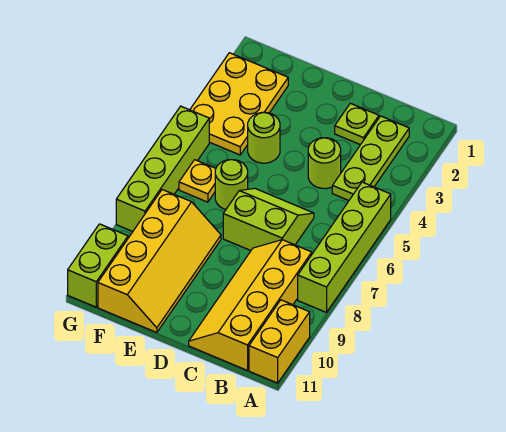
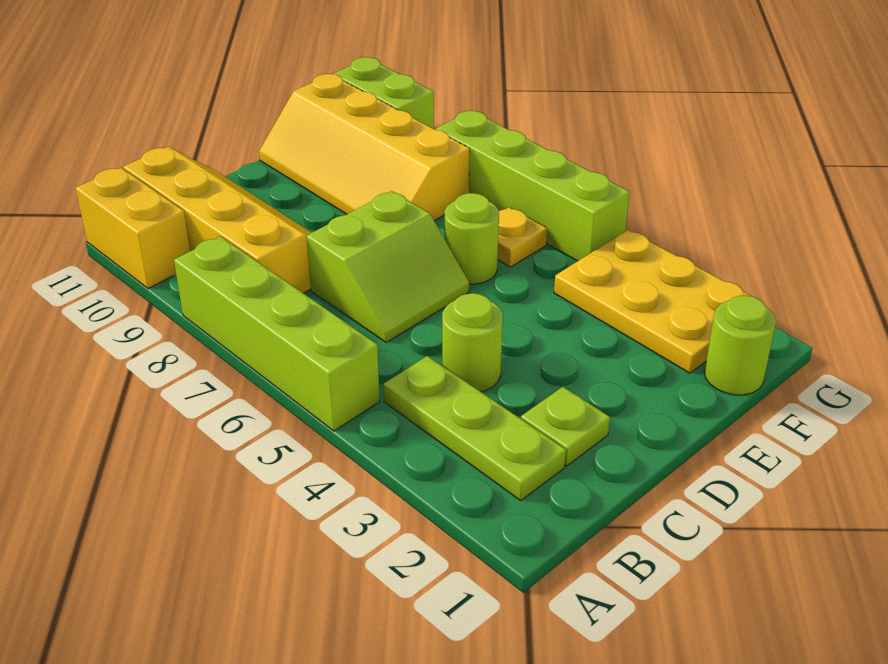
lime round brick E4 level 1 -> lime round brick F1 level 1

